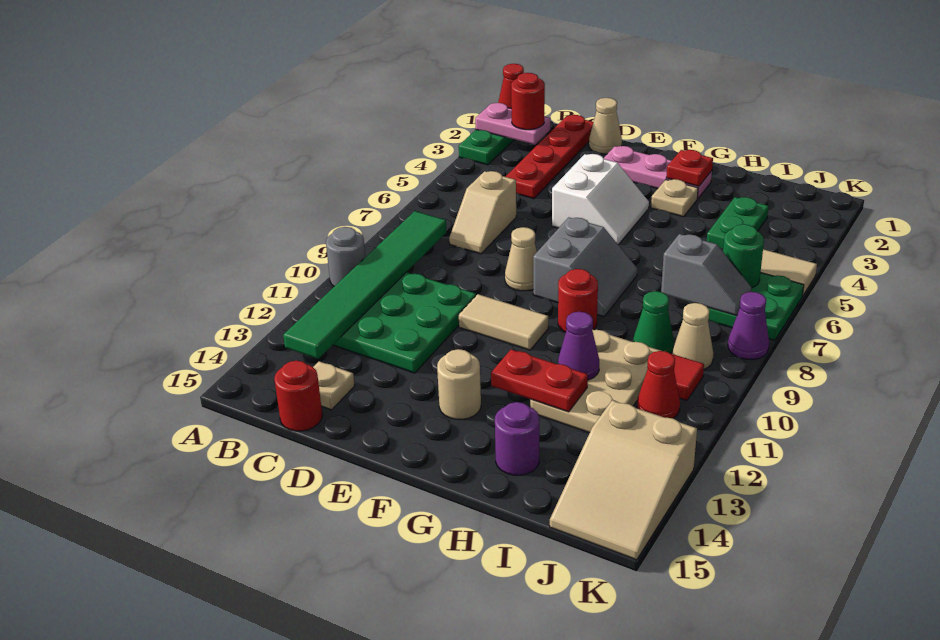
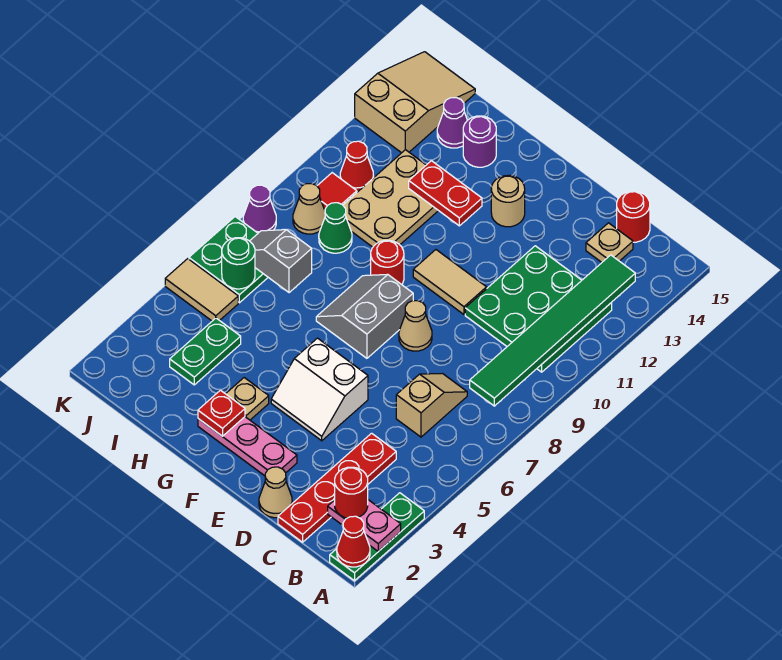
grey round brick A10 level 1 -> none
white slope E4:F5 level 1 top E -> white slope E4:F5 level 1 top 5
purple cone H11 level 2 -> purple cone I14 level 1

